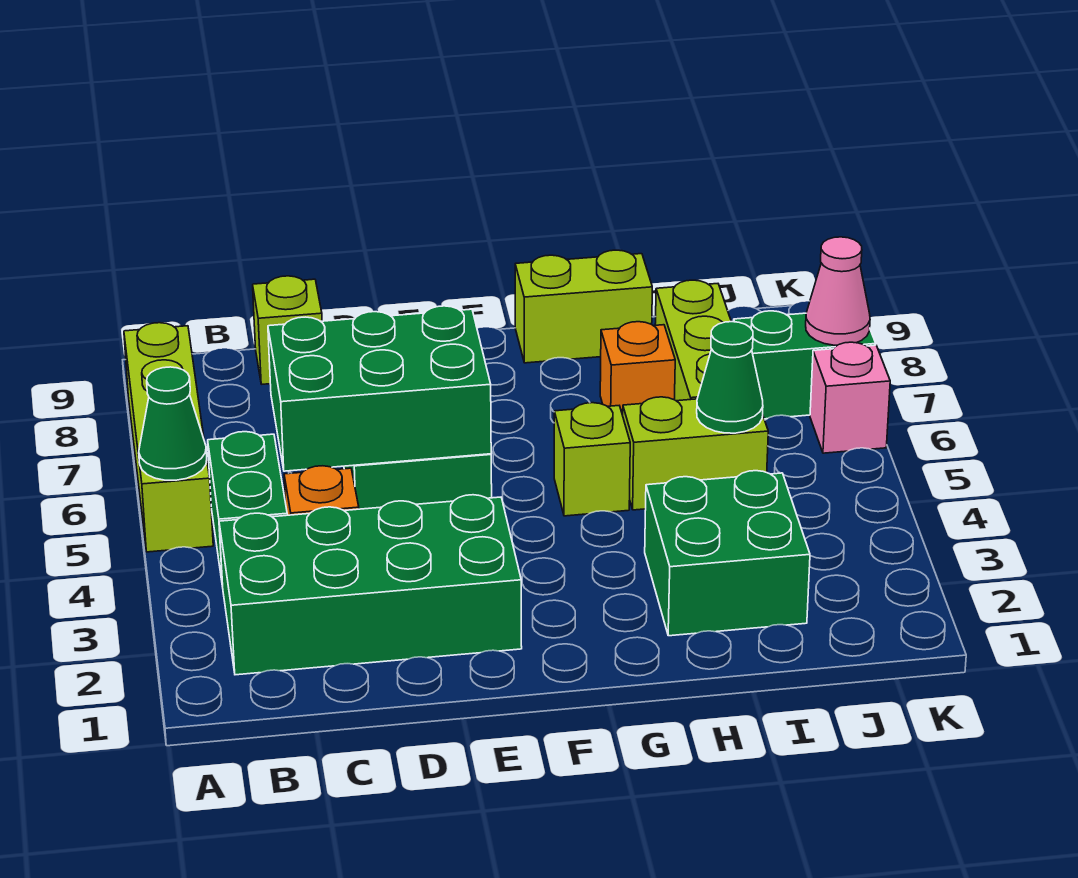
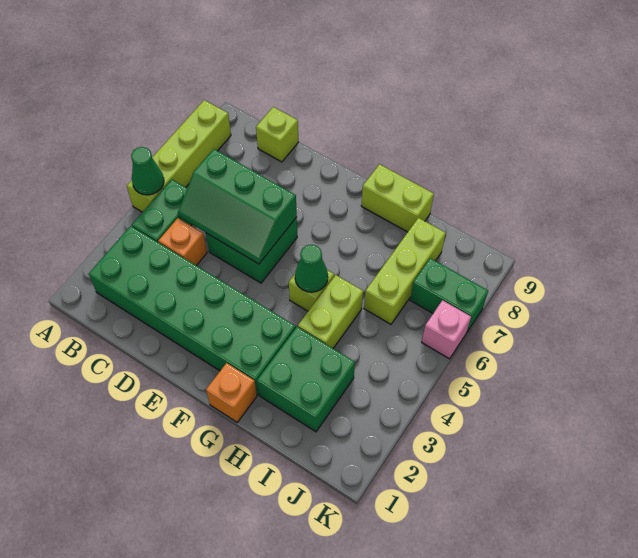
green brick B2:E3 level 1 -> green brick B2:G3 level 1
green brick C5:E6 level 2 -> green slope C5:E6 level 2 top 6
lime brick H5:I5 level 1 -> lime brick H4:H5 level 1
orange brick H7 level 1 -> orange brick G1 level 1
green cone I5 level 2 -> green cone G5 level 2
pink cone K7 level 2 -> none

